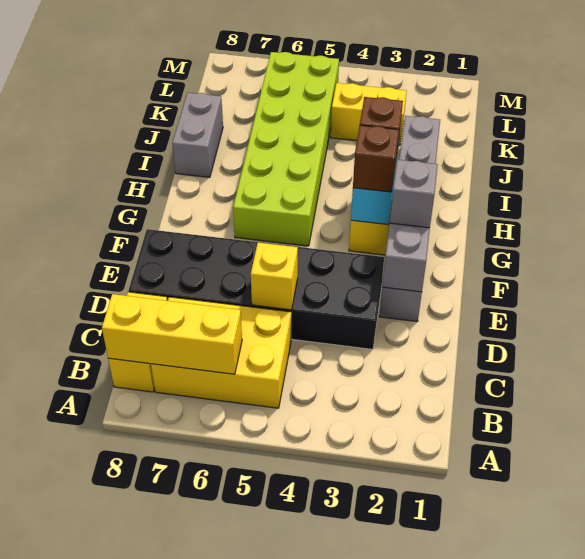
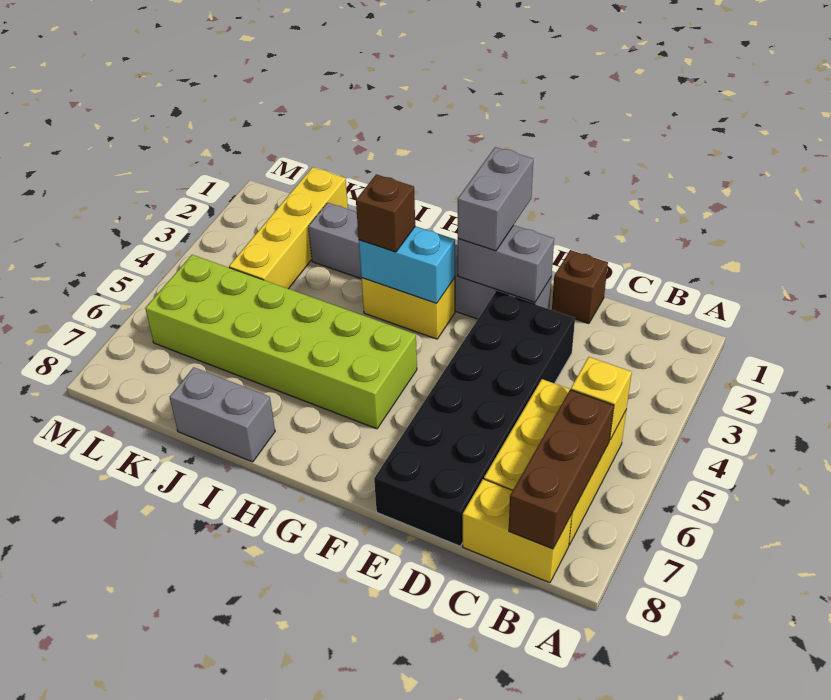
yellow brick B6:B8 level 2 -> brown brick B6:B8 level 2
yellow brick D5 level 2 -> yellow brick B5 level 2
grey brick F2 level 3 -> grey brick F1:F2 level 3
brown brick G3 level 3 -> brown brick D1 level 1
yellow brick K3:K4 level 1 -> yellow brick K1:K4 level 1

